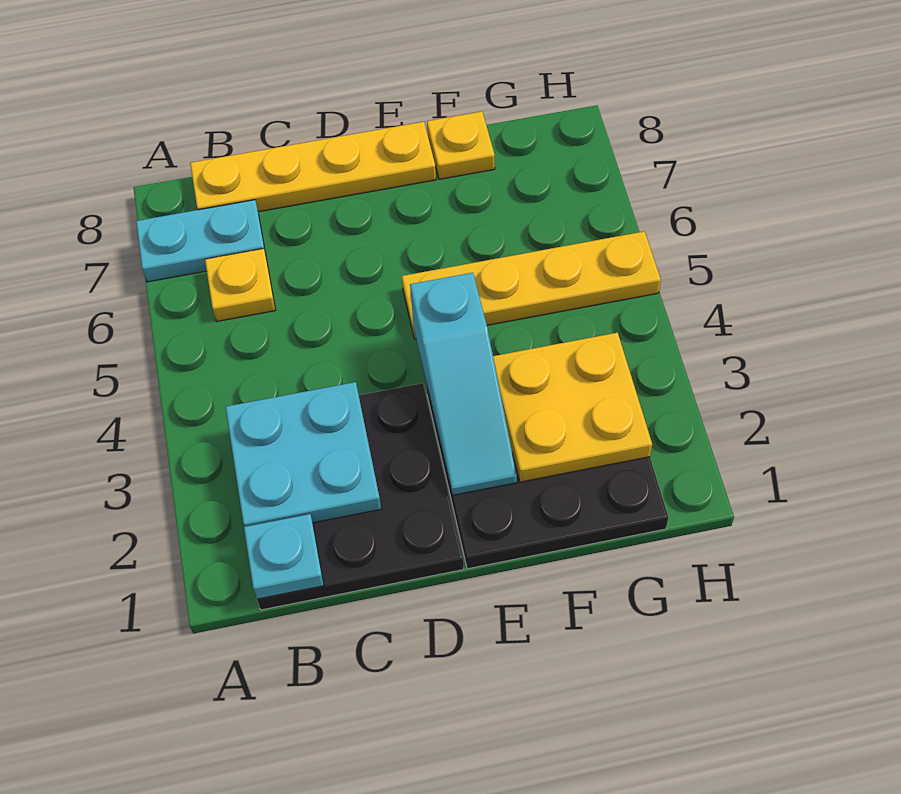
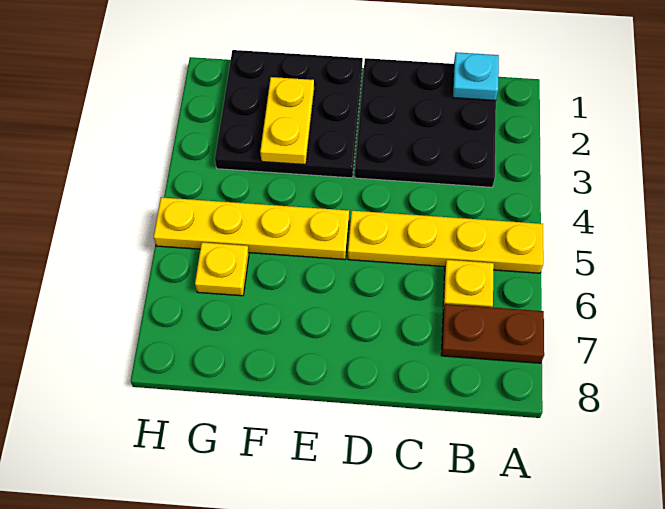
cyan plate A7:B7 level 1 -> brown plate A7:B7 level 1
cyan plate B2:C3 level 2 -> none
yellow plate B8:E8 level 1 -> yellow plate A5:D5 level 1
cyan slope E2:E4 level 2 top 4 -> none
yellow plate F2:G3 level 2 -> yellow plate F2:F3 level 2
yellow plate F8 level 1 -> yellow plate G6 level 1

